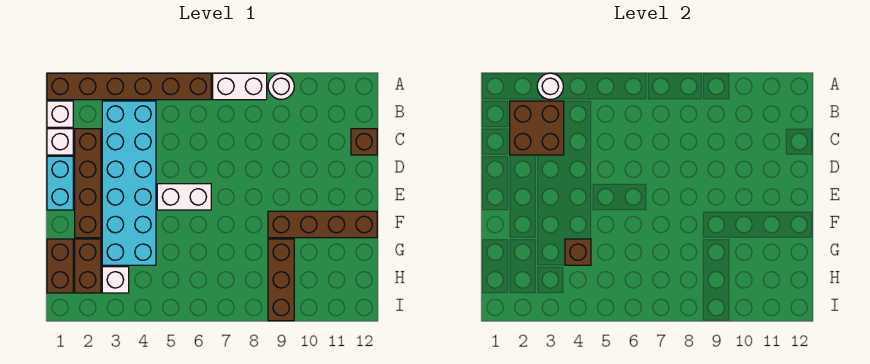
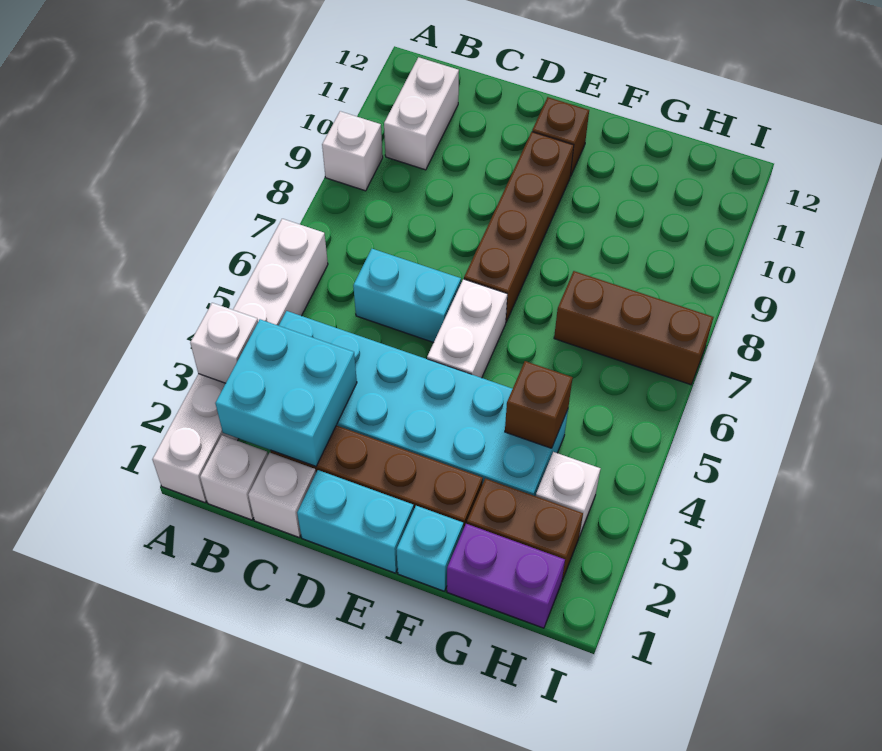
brown brick A1:A6 level 1 -> white brick A1:A6 level 1
white round brick A3 level 2 -> white brick A3 level 2
white brick A7:A8 level 1 -> white brick B10:B11 level 1
white round brick A9 level 1 -> white brick A9 level 1
brown brick B2:C3 level 2 -> cyan brick B2:C3 level 2
none -> cyan brick C6:D6 level 1
brown brick C12 level 1 -> brown brick E11 level 1
none -> cyan brick F1 level 1
brown brick F9:F12 level 1 -> brown brick E7:E10 level 1
brown brick G1:H1 level 1 -> purple brick G1:H1 level 1
brown brick G9:I9 level 1 -> brown brick G7:I7 level 1

